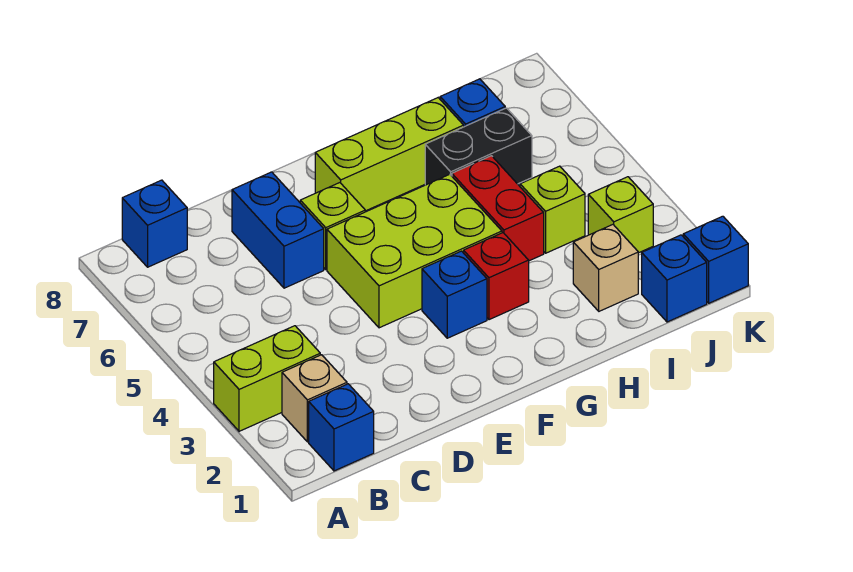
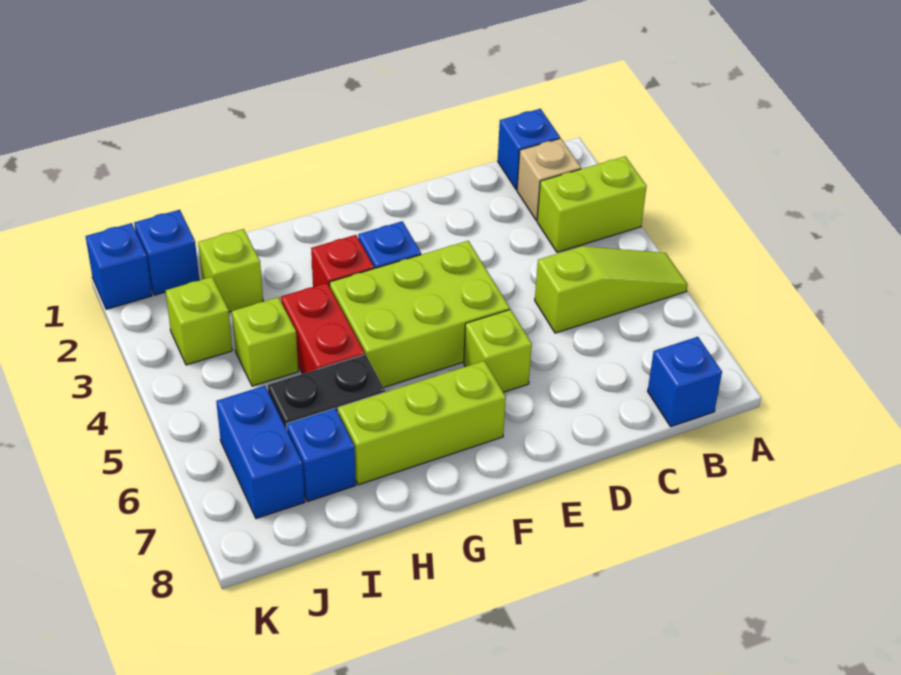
none -> lime slope A5:C5 level 1 top C
blue brick D6:D7 level 1 -> blue brick J6:J7 level 1
tan brick I2 level 1 -> lime brick I2 level 1

